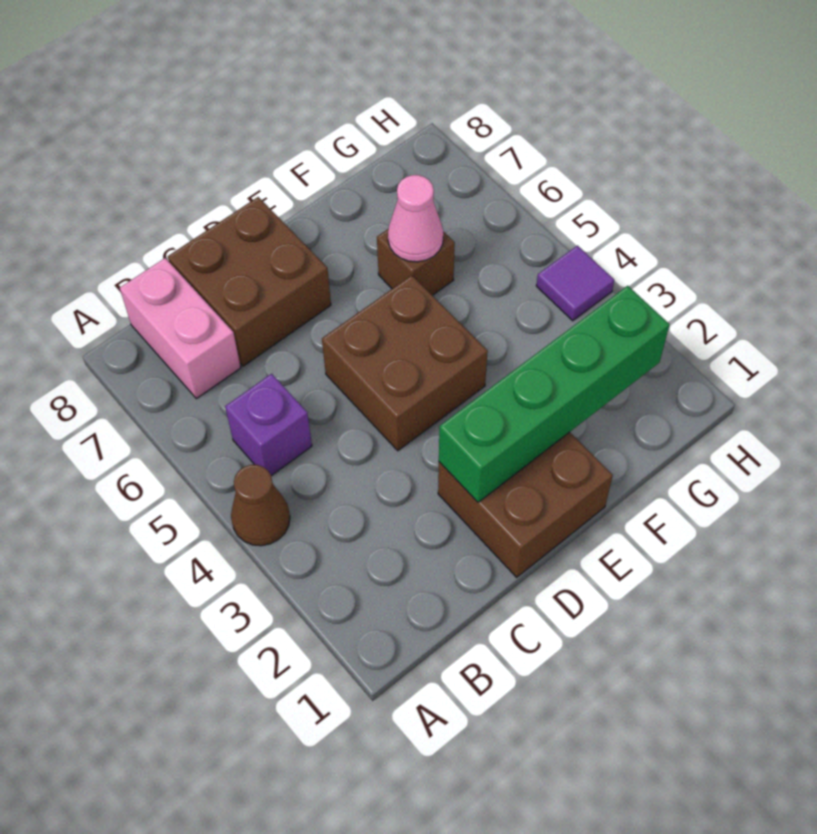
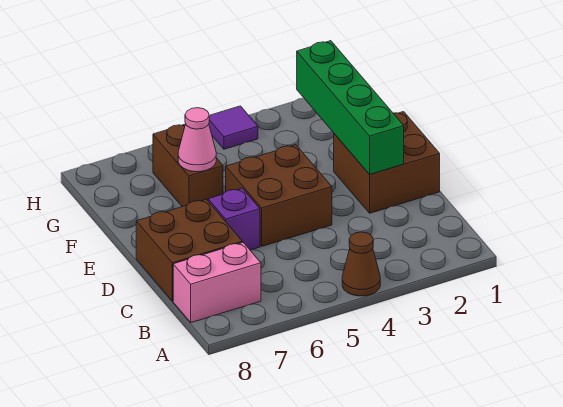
purple brick B5 level 1 -> purple brick D6 level 1
brown brick F6 level 1 -> brown brick F6:G6 level 1

